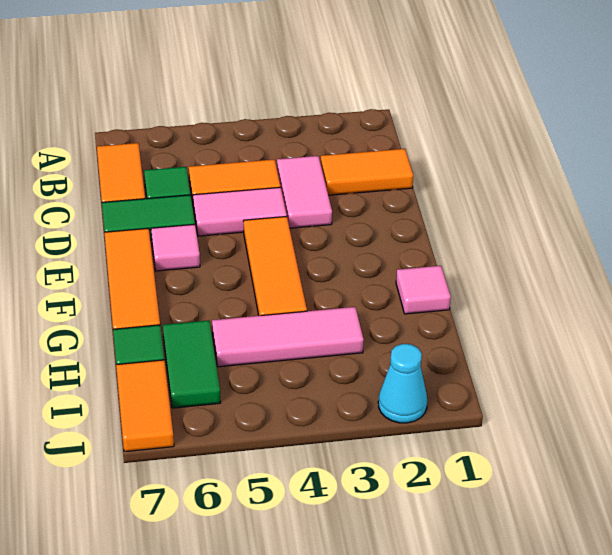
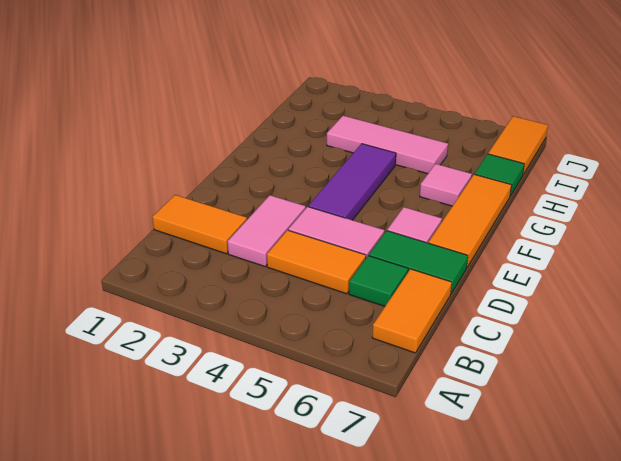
orange tile E4:G4 level 1 -> purple tile E4:G4 level 1
pink tile G1 level 1 -> pink tile G6 level 1
green tile H6:I6 level 1 -> none
cyan cone J2 level 1 -> none

